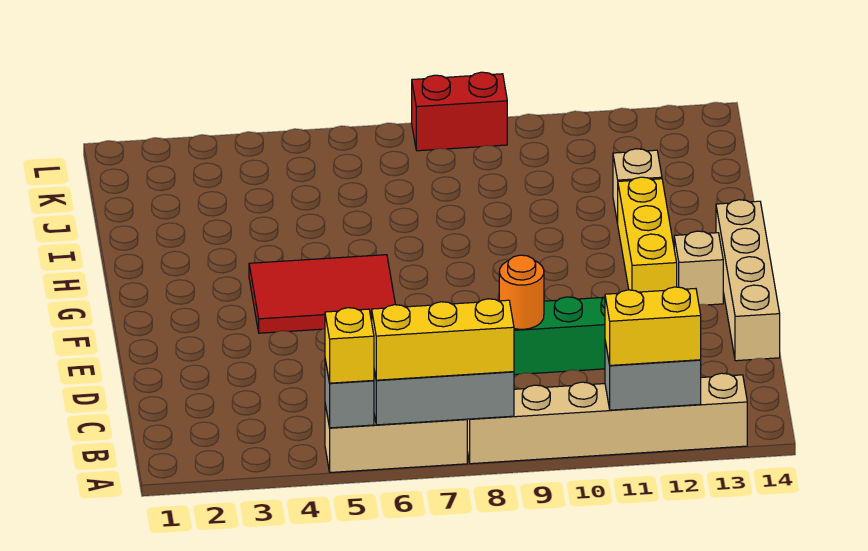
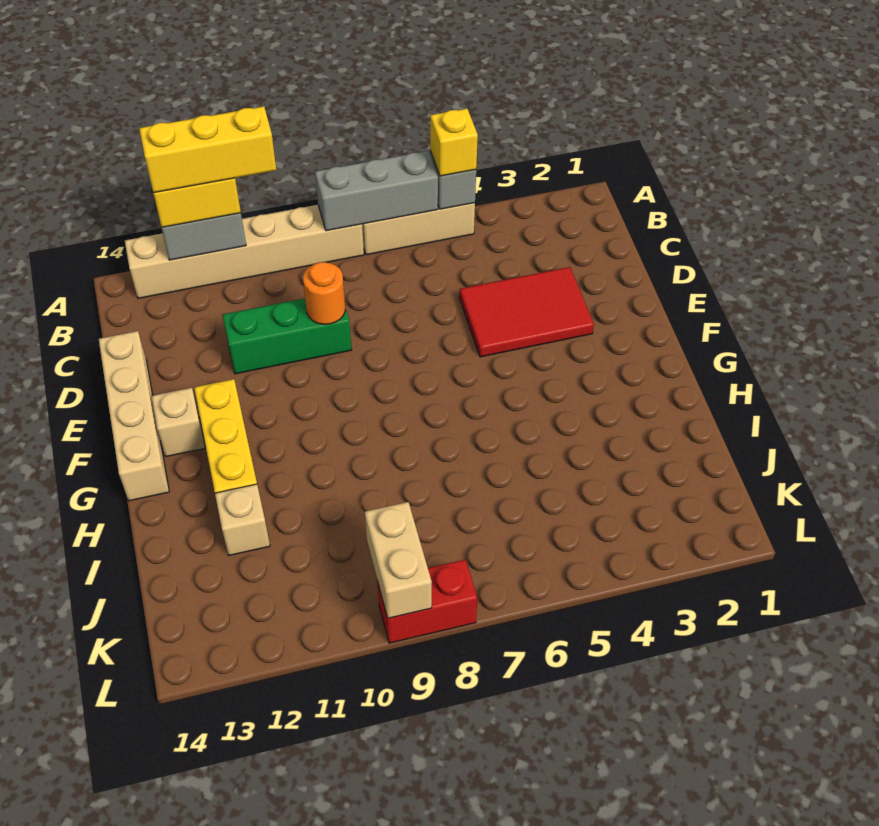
yellow brick A6:A8 level 3 -> yellow brick A10:A12 level 4
red tile F4:G6 level 1 -> red tile D3:E5 level 1
none -> tan brick K9:L9 level 2

